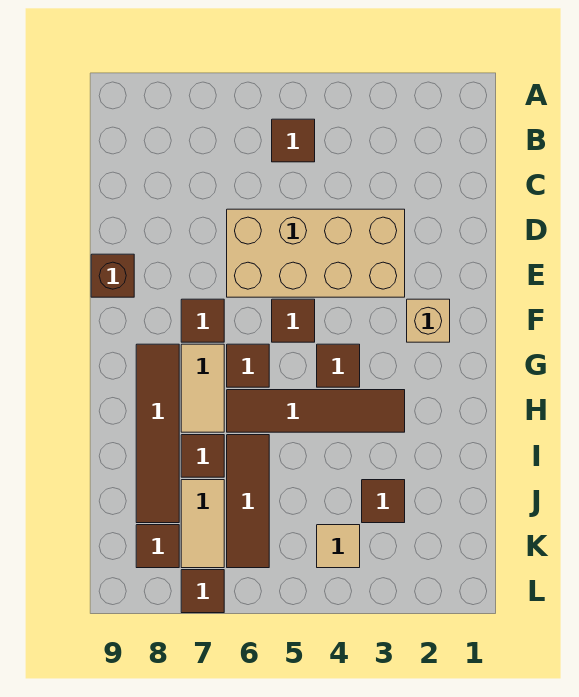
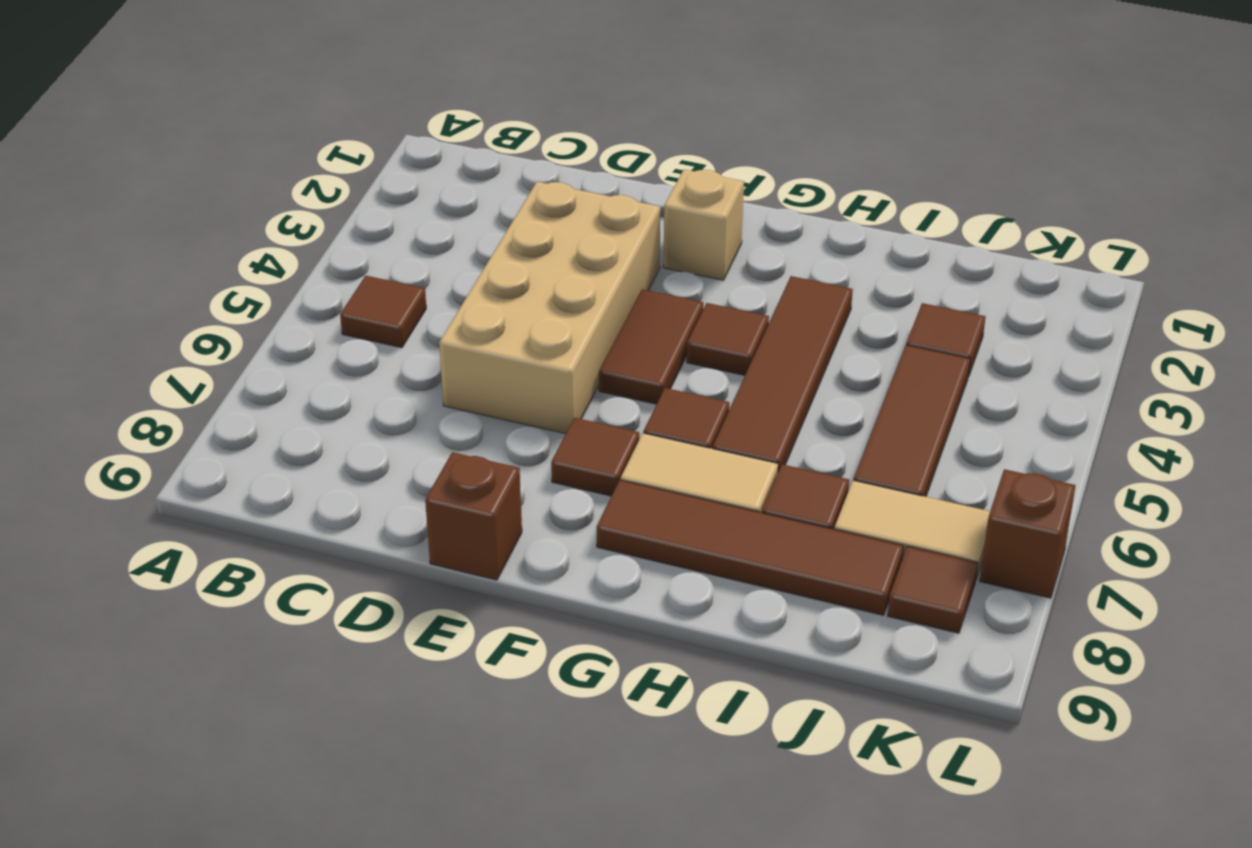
brown tile F5 level 1 -> brown tile F4:F5 level 1
brown tile I6:K6 level 1 -> brown tile J4:J6 level 1
tan tile K4 level 1 -> none
brown tile L7 level 1 -> brown brick L7 level 1

